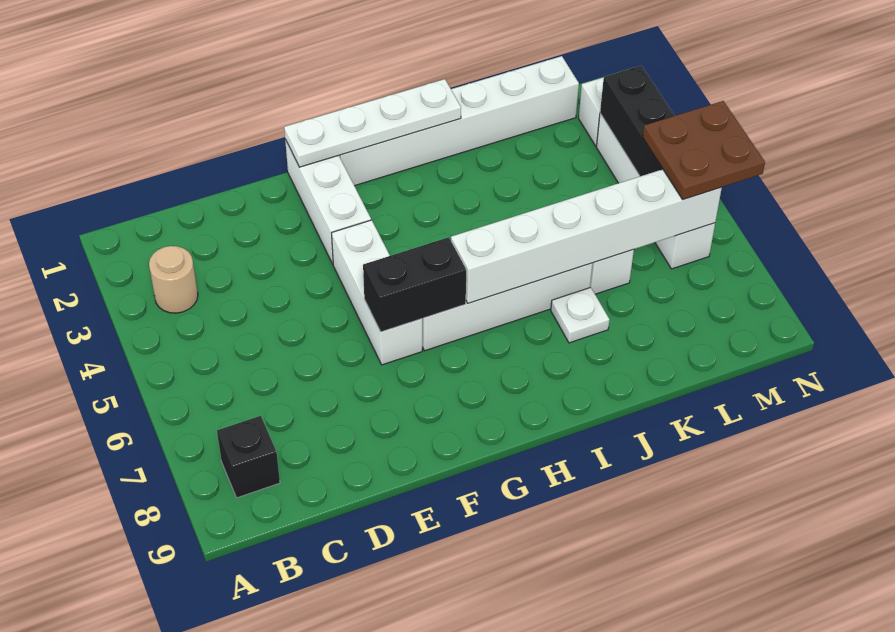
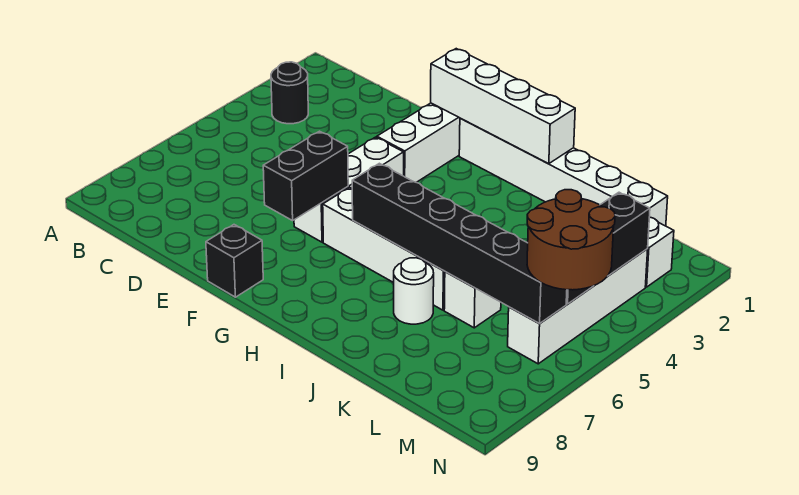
tan round brick B3 level 1 -> black round brick B3 level 1
black brick B8 level 1 -> black brick F9 level 1
white plate F1:I1 level 2 -> white brick F1:I1 level 2
black brick F6:G6 level 2 -> black brick F6:F7 level 2
white brick H6:M6 level 2 -> black brick H6:M6 level 2
white plate J7 level 1 -> white round brick J7 level 1
brown plate M5:N6 level 3 -> brown round brick M5:N6 level 3

